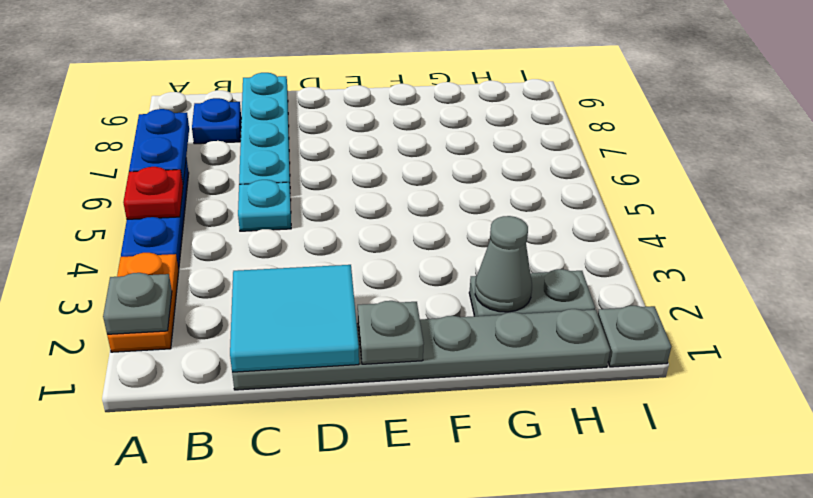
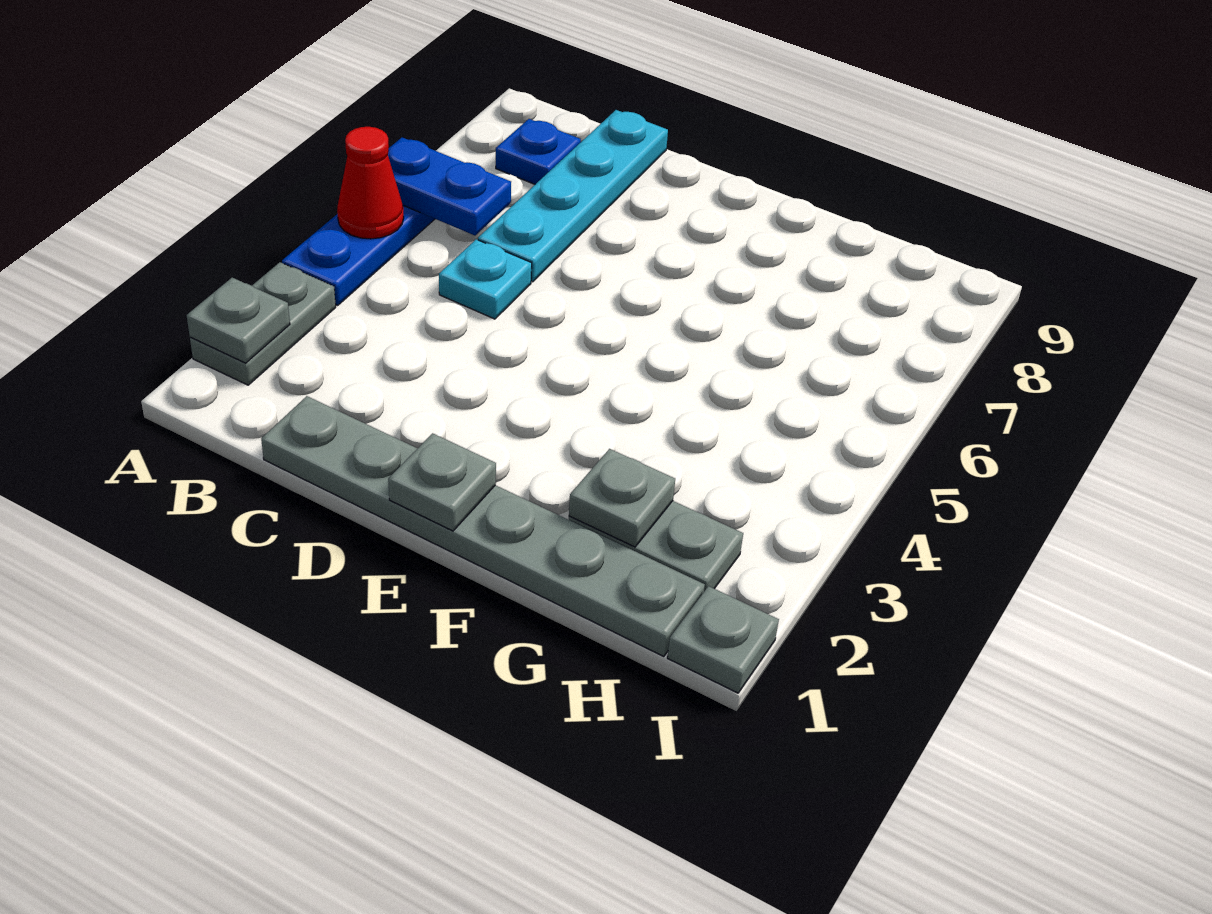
orange plate A2:A3 level 1 -> grey plate A2:A3 level 1
red plate A5 level 2 -> red cone A5 level 2
blue plate A6:A7 level 2 -> blue plate A6:B6 level 2
cyan tile C1:D2 level 2 -> none
grey cone G2 level 2 -> grey plate G2 level 2

